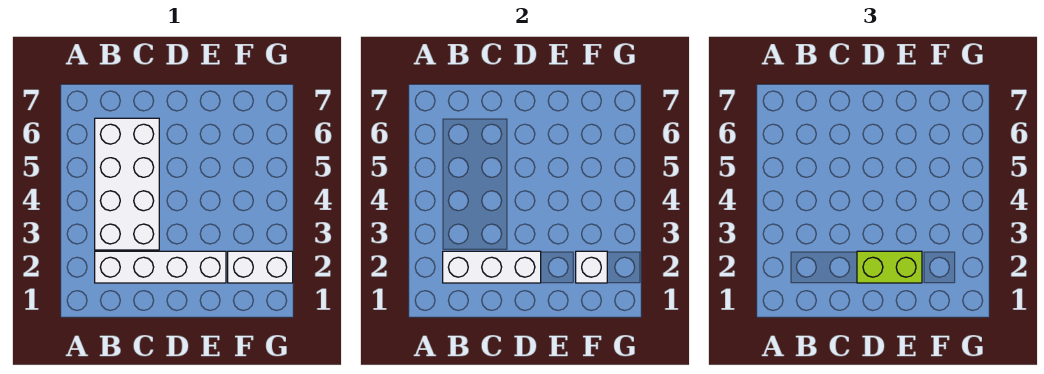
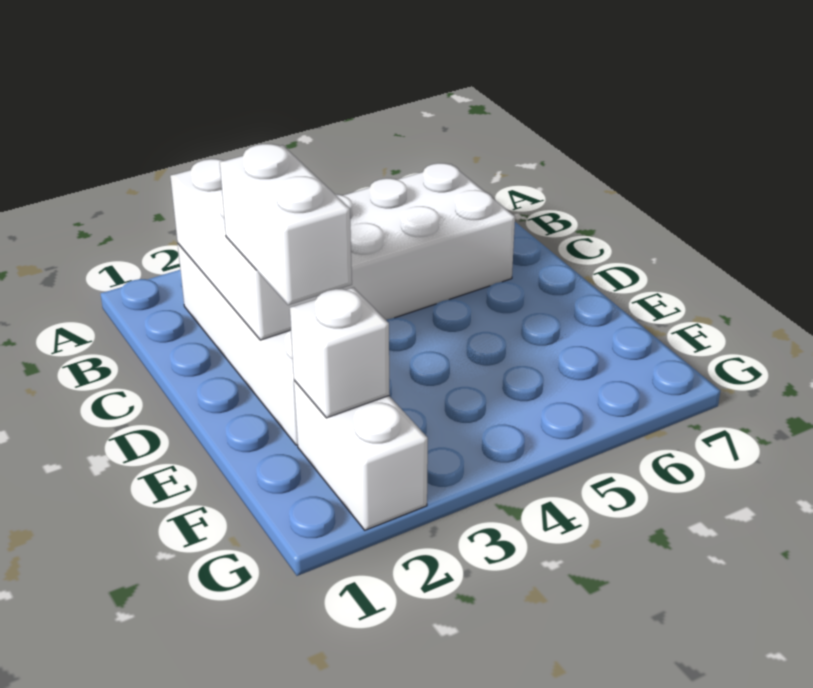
lime brick D2:E2 level 3 -> white brick D2:E2 level 3

